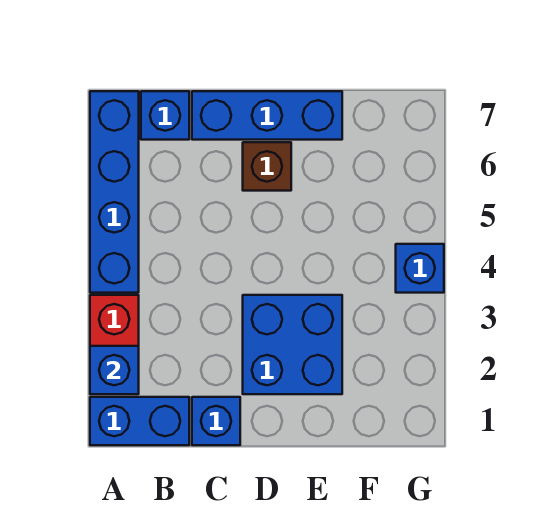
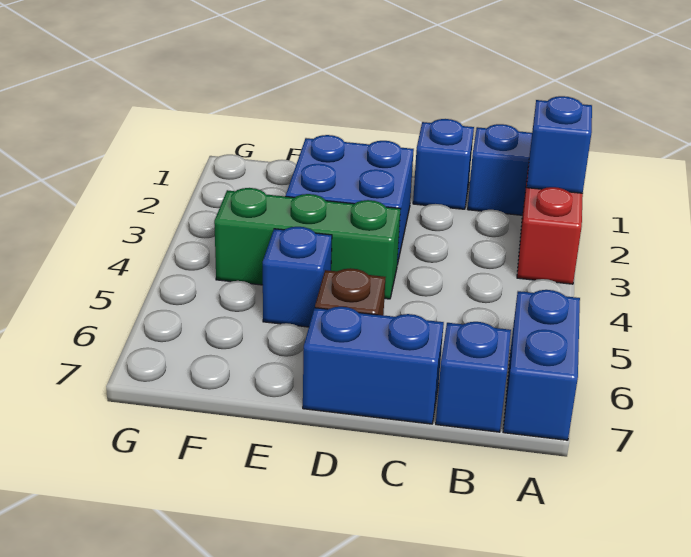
blue brick A4:A7 level 1 -> blue brick A6:A7 level 1
blue brick C7:E7 level 1 -> blue brick C7:D7 level 1
none -> green brick D4:F4 level 1
blue brick G4 level 1 -> blue brick E5 level 1

